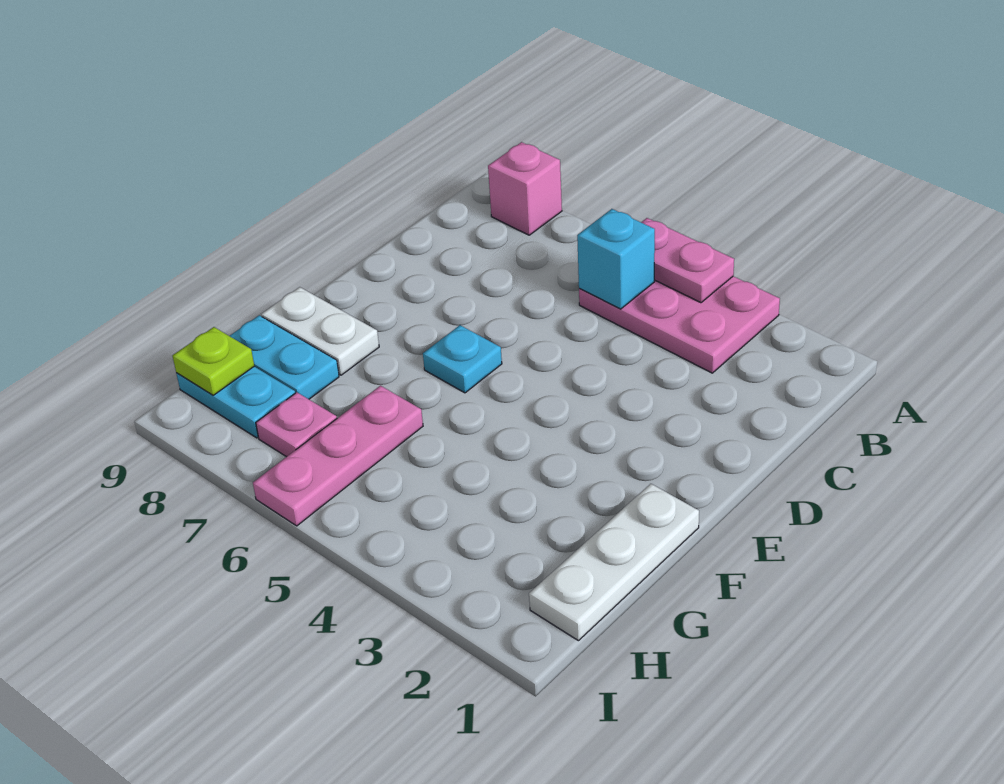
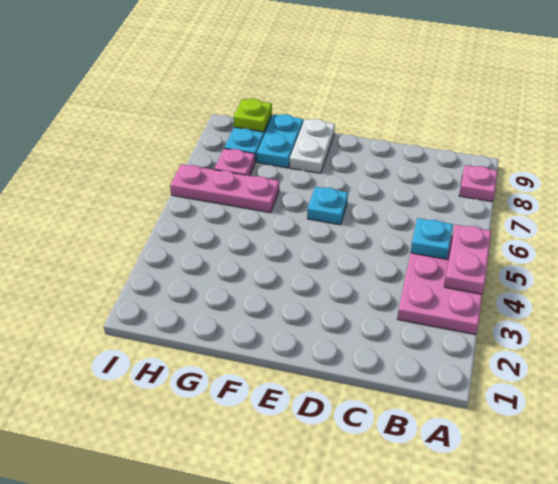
pink brick A8 level 1 -> pink plate A8 level 1
cyan brick B5 level 2 -> cyan plate B5 level 2
white plate F1:H1 level 1 -> none

